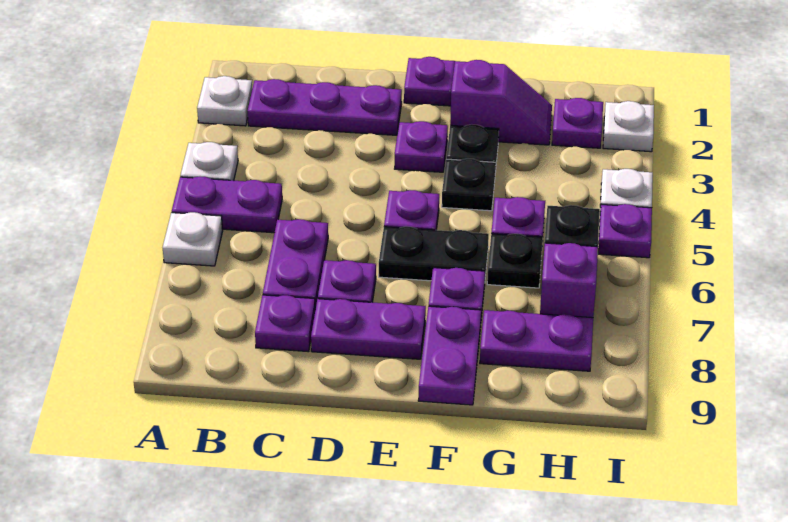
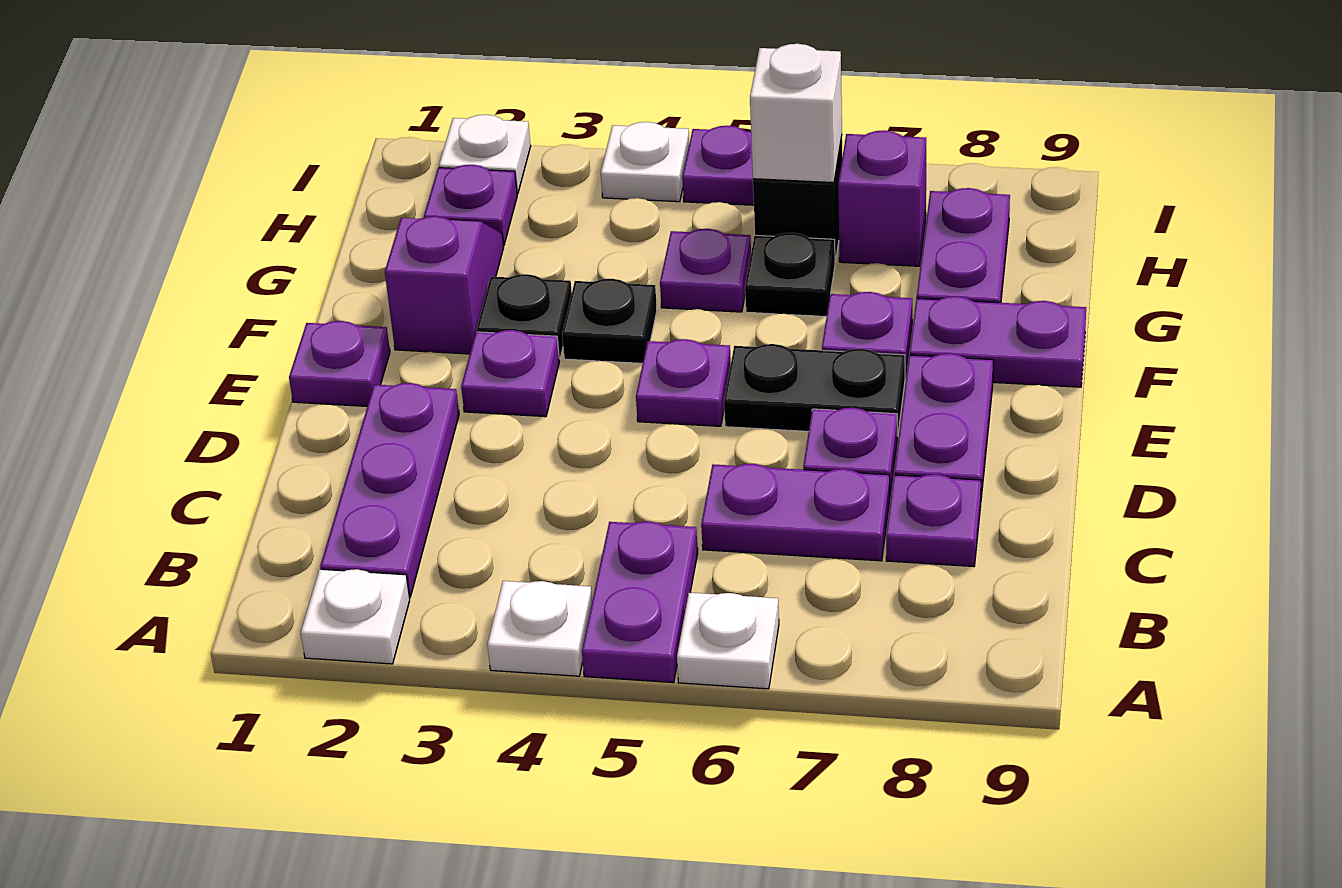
black plate E6:F6 level 1 -> black plate E6:E7 level 1
none -> white brick H6 level 2

